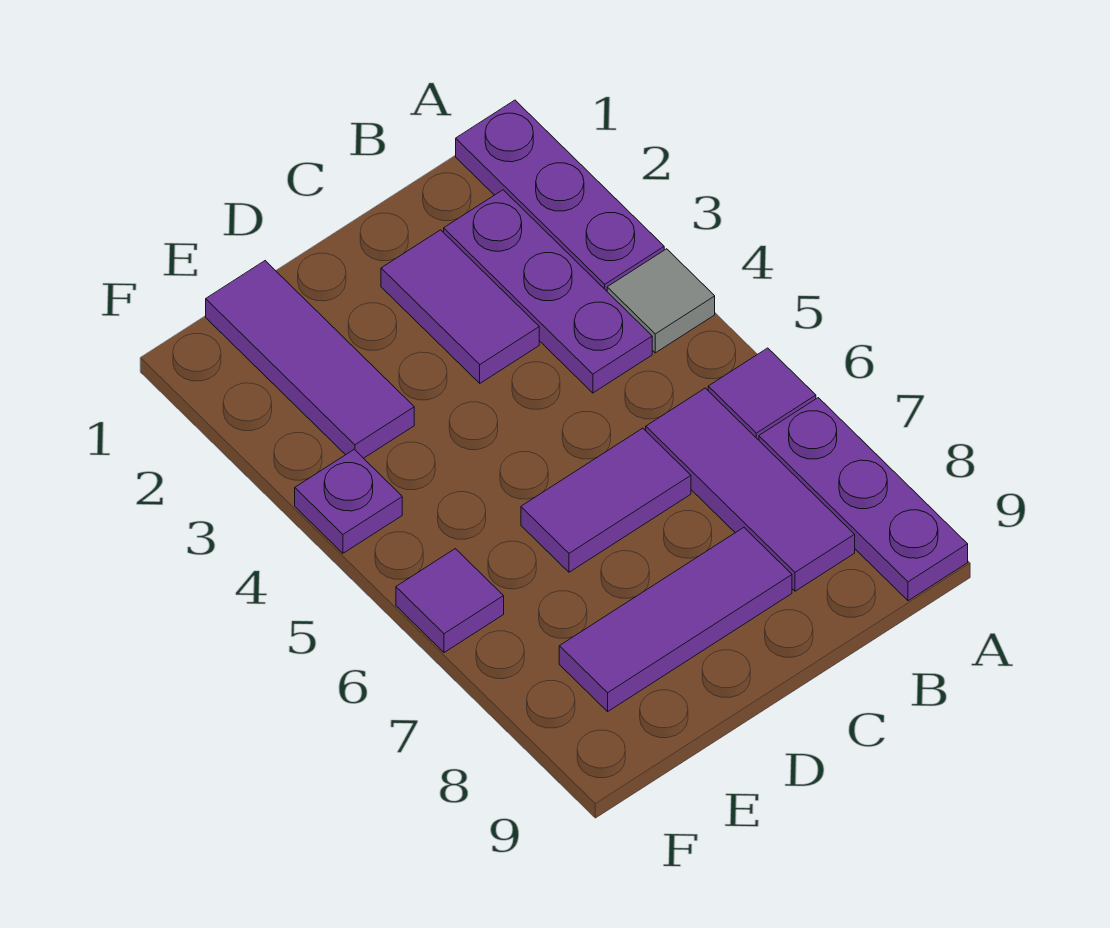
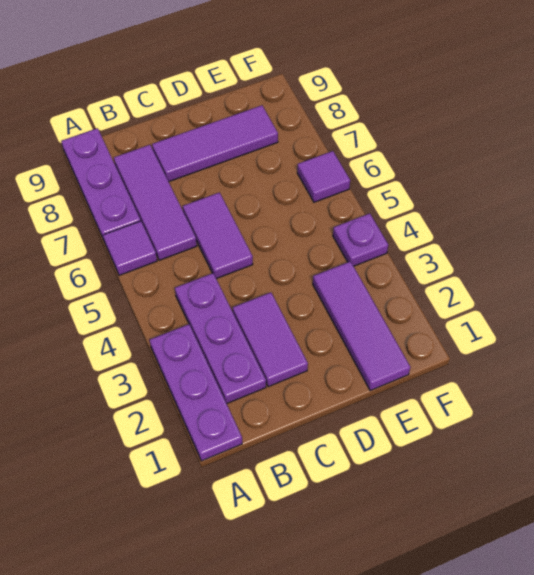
grey tile A4 level 1 -> none
purple tile C6:D6 level 1 -> purple tile C5:C6 level 1

